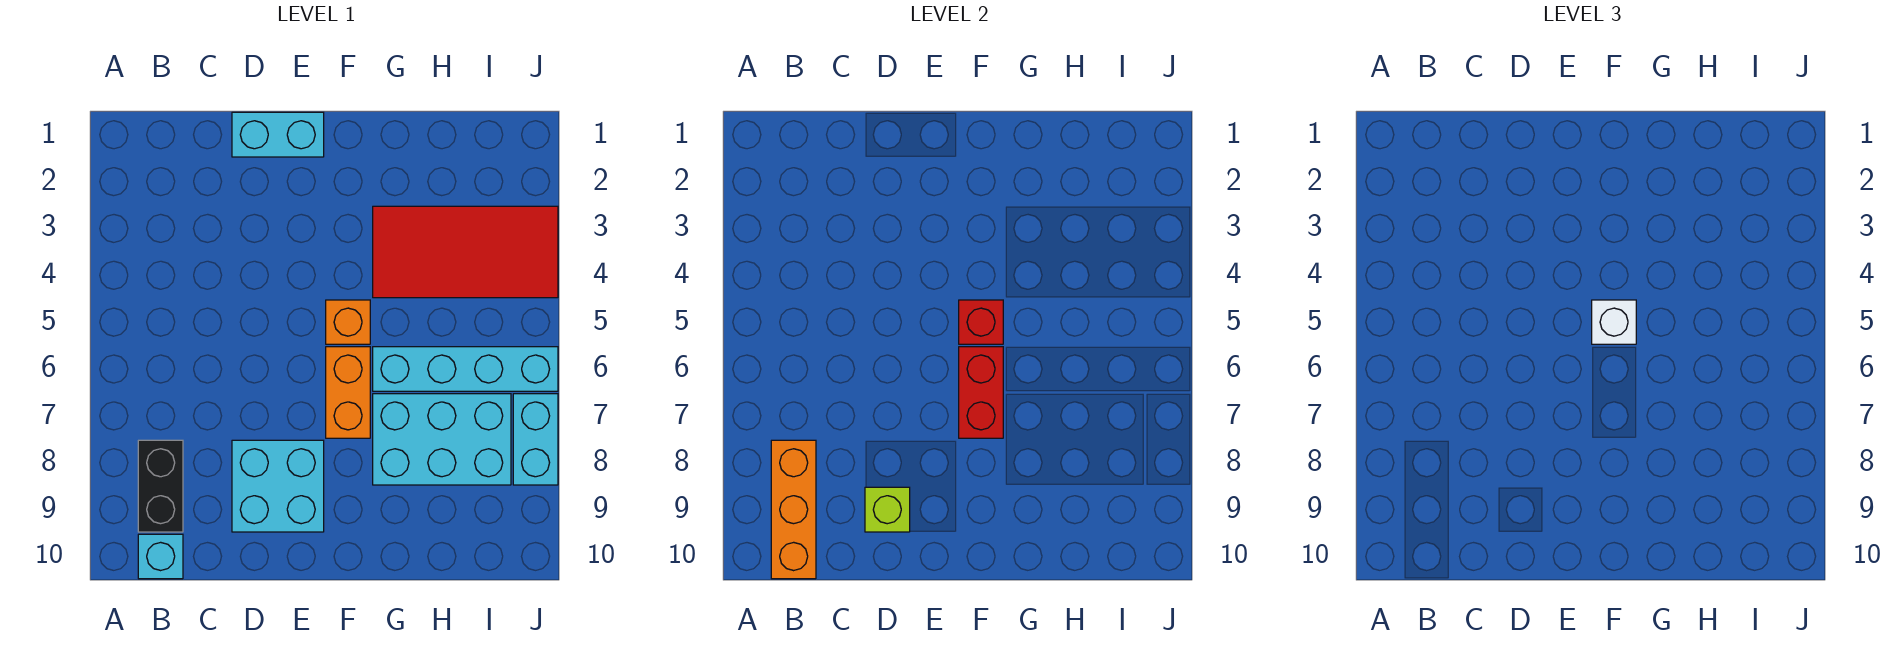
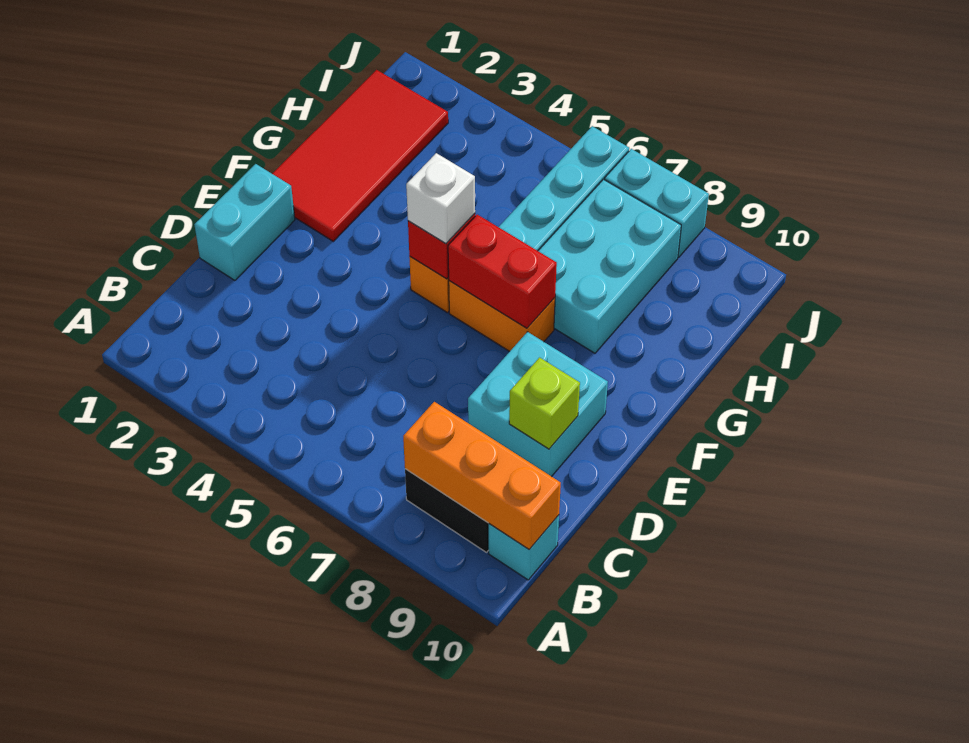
red tile G3:J4 level 1 -> red tile F1:I2 level 1

